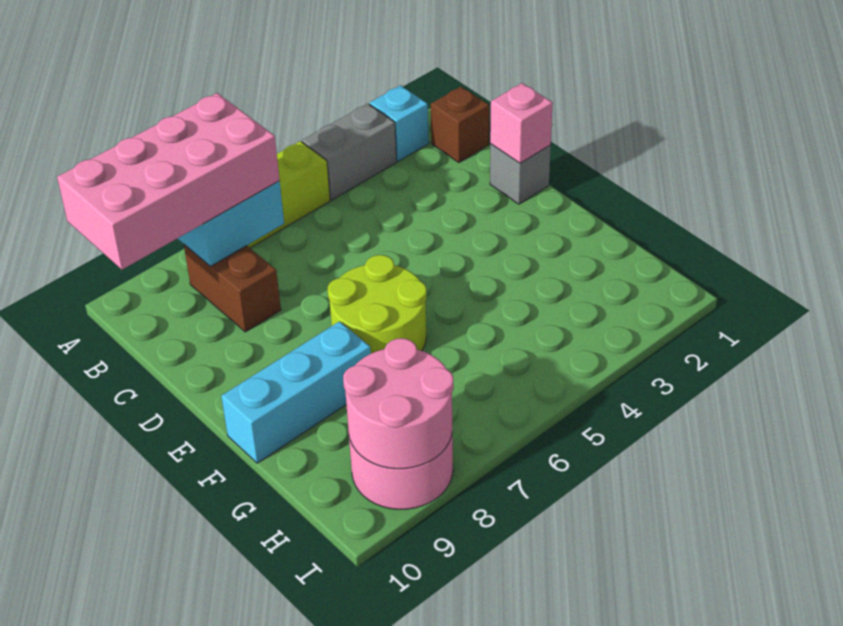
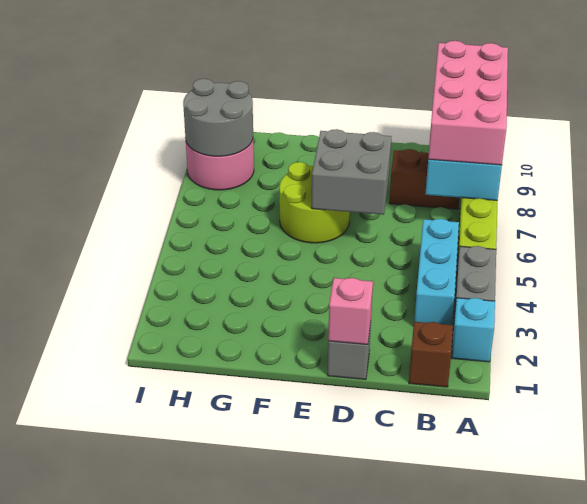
none -> grey brick D6:E7 level 2
cyan brick F8:F10 level 1 -> cyan brick B3:B5 level 1
pink round brick H8:I9 level 2 -> grey round brick H8:I9 level 2

